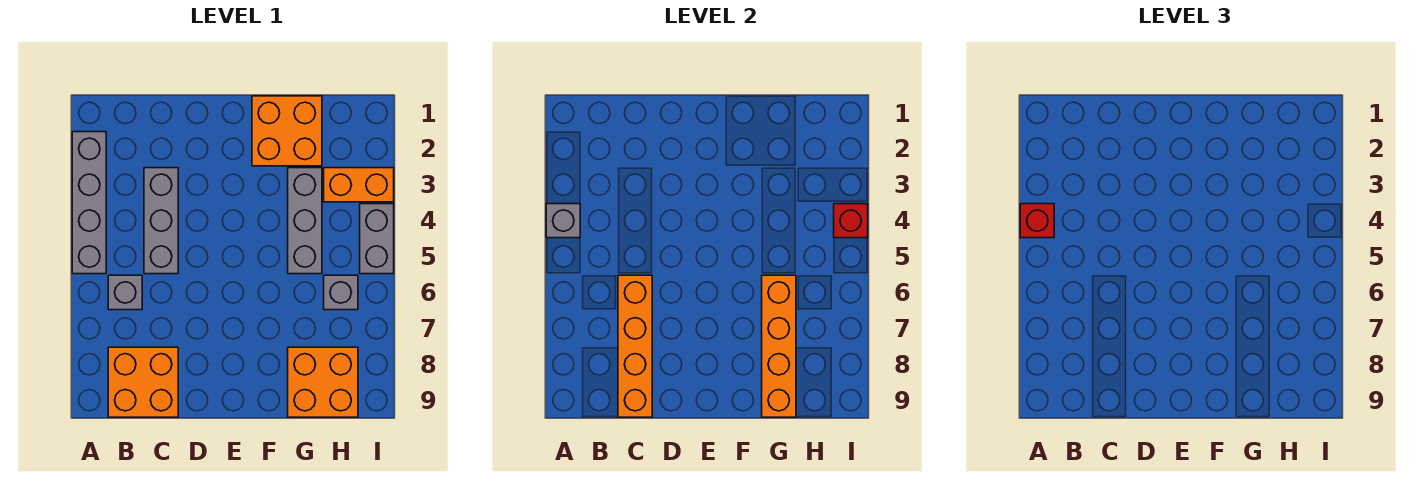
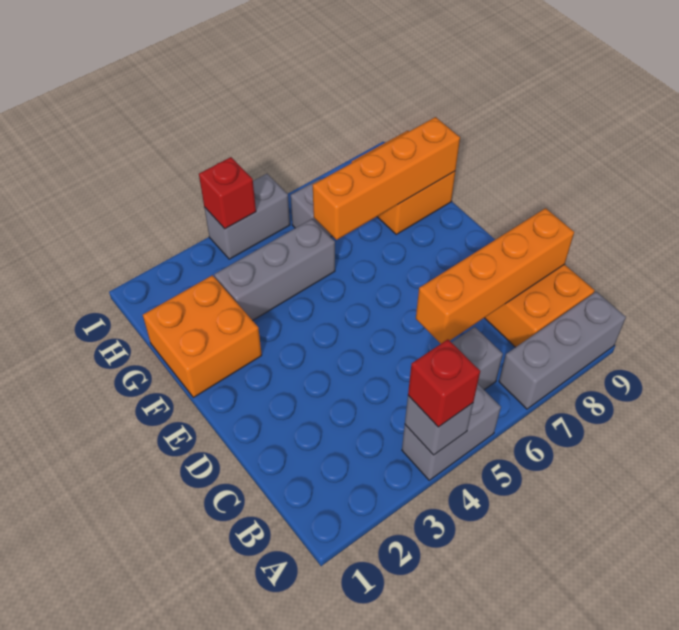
grey brick A2:A5 level 1 -> grey brick A4:A5 level 1
grey brick C3:C5 level 1 -> grey brick A7:A9 level 1
orange brick H3:I3 level 1 -> none

